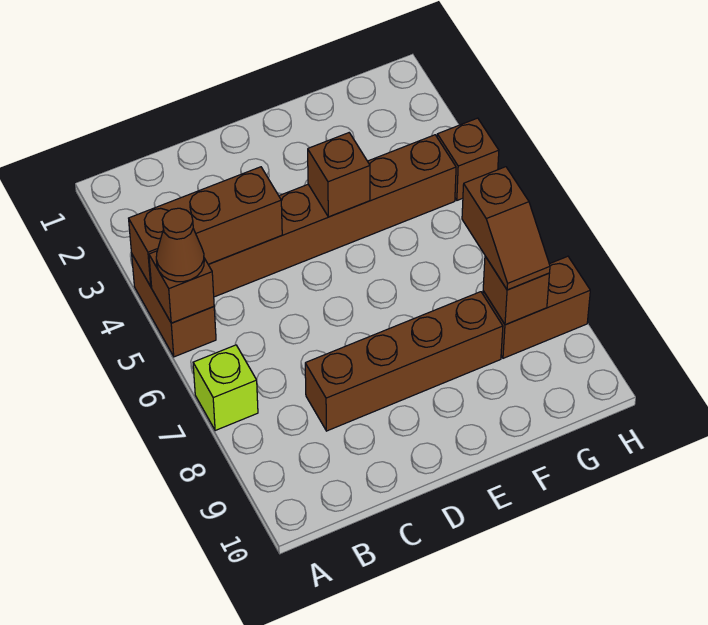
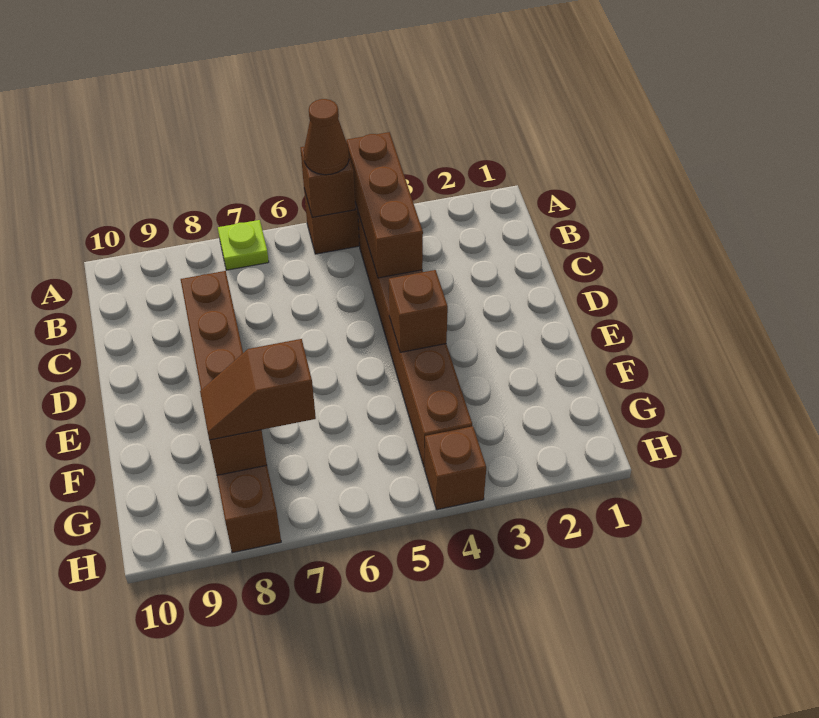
lime brick A7 level 1 -> lime plate A7 level 1

